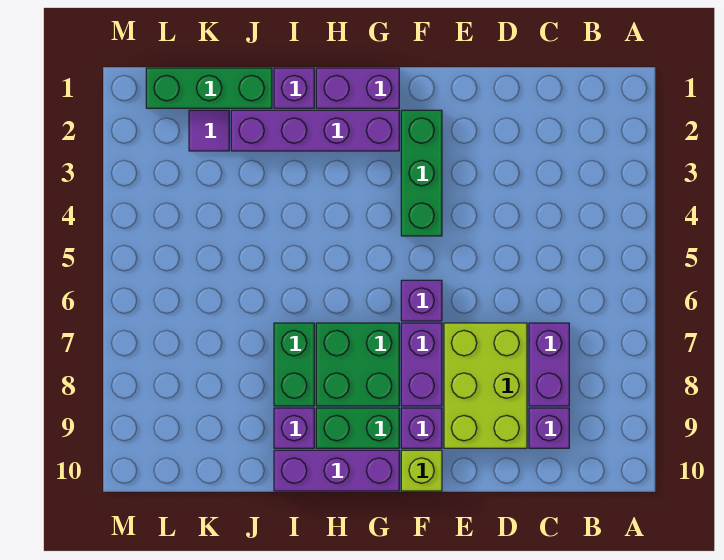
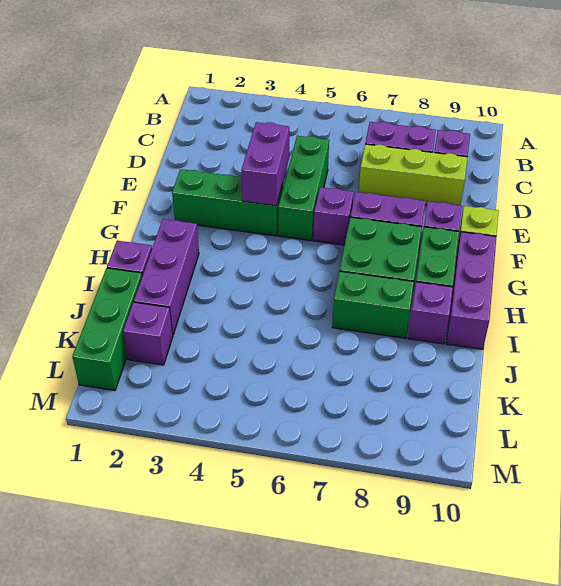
none -> green brick D5:F5 level 1
lime brick D7:E9 level 1 -> lime brick D7:D9 level 1
purple brick G1:H1 level 1 -> purple brick E4:F4 level 2
purple brick G2:J2 level 1 -> purple brick H2:J2 level 1
purple tile K2 level 1 -> purple brick K2 level 1

